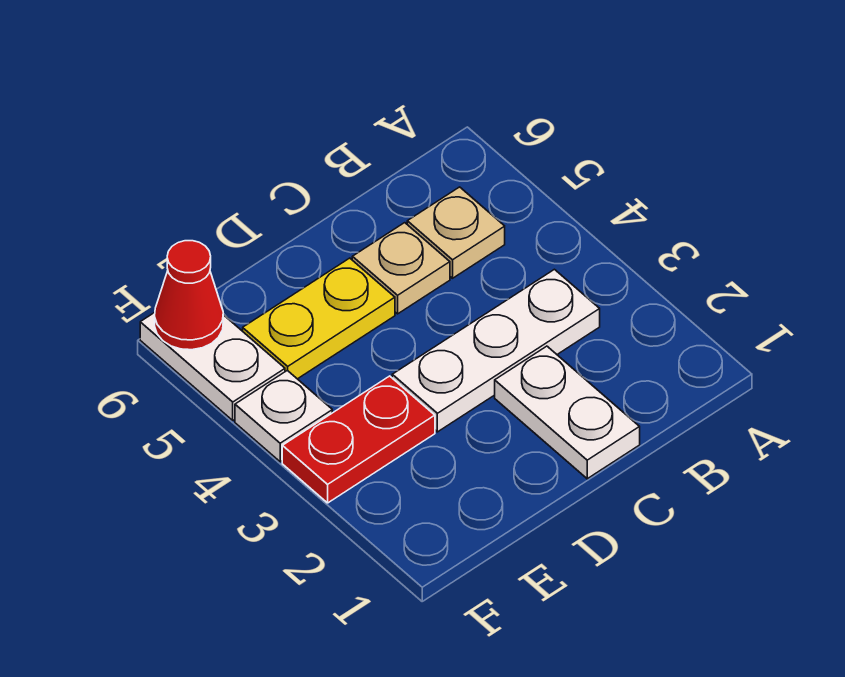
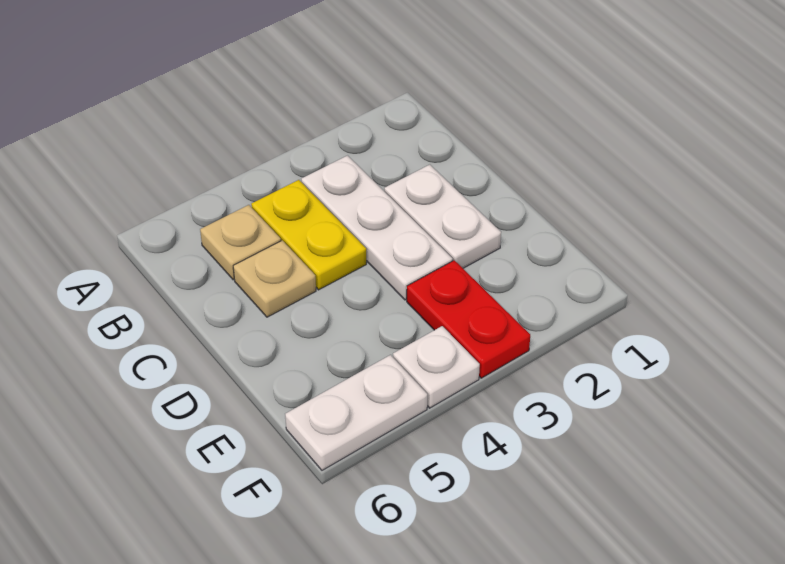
white plate C1:C2 level 1 -> white plate C2:D2 level 1
yellow plate D5:E5 level 1 -> yellow plate B4:C4 level 1
red cone F6 level 2 -> none

